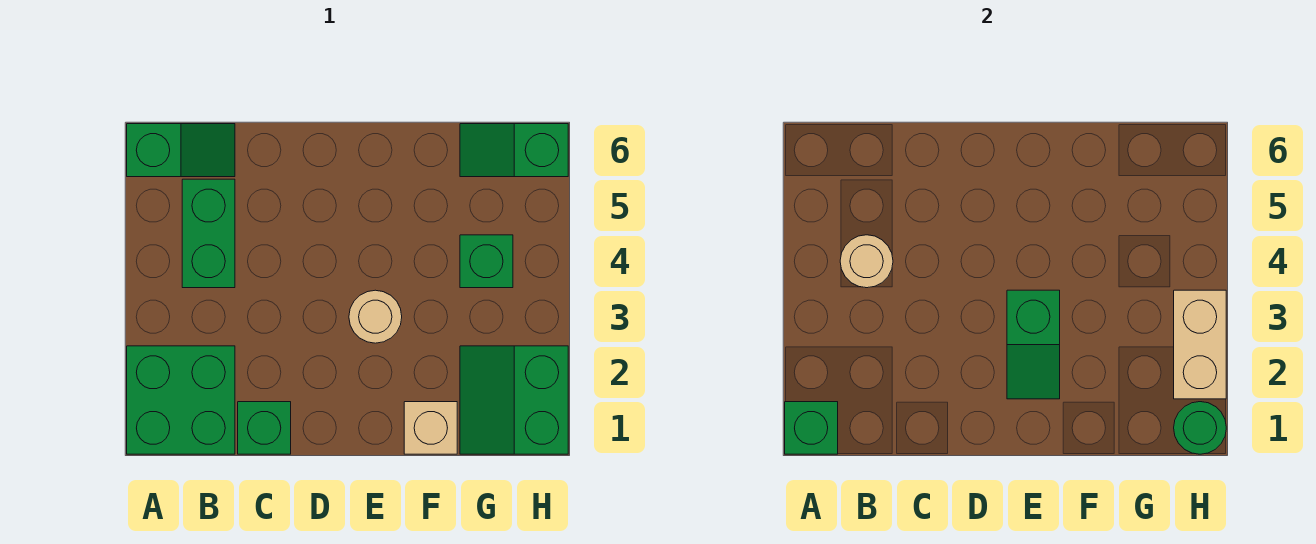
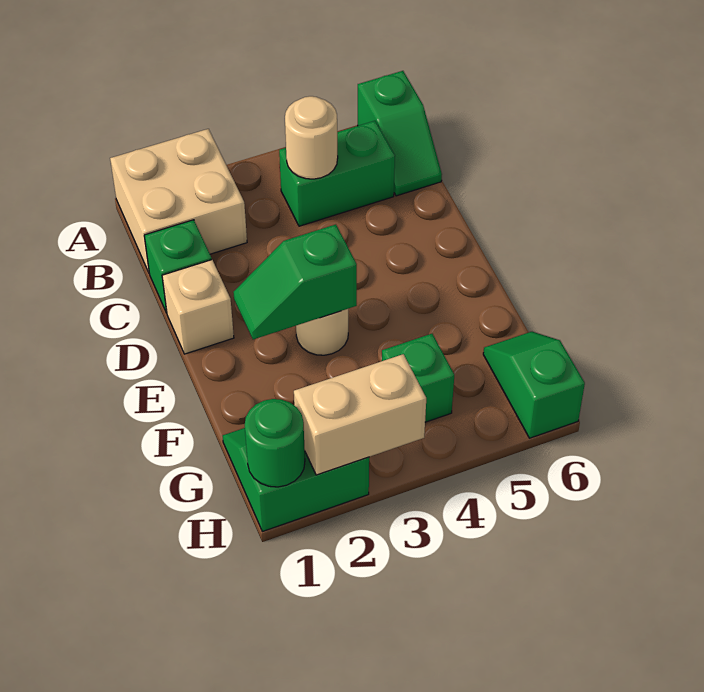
green brick A1:B2 level 1 -> tan brick A1:B2 level 1
green brick A1 level 2 -> none
tan brick F1 level 1 -> tan brick D1 level 1

